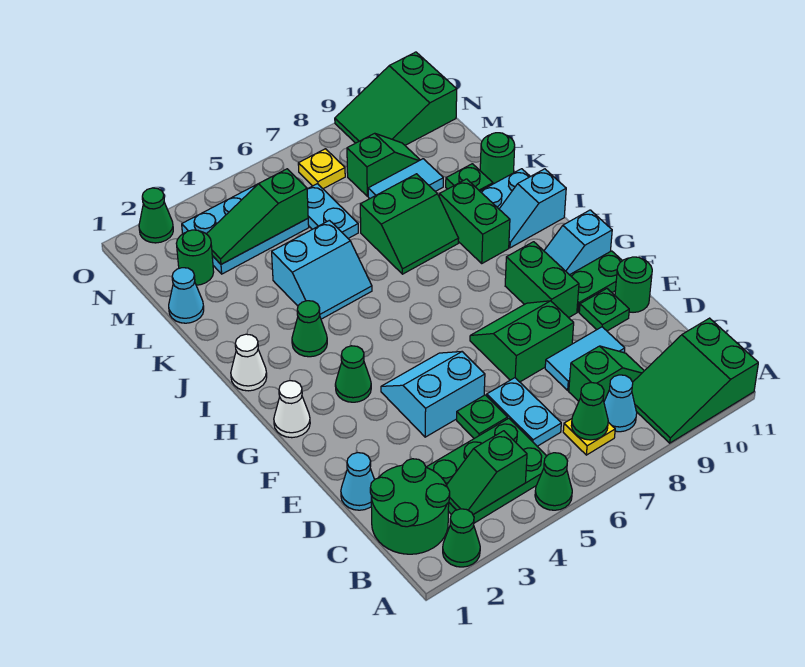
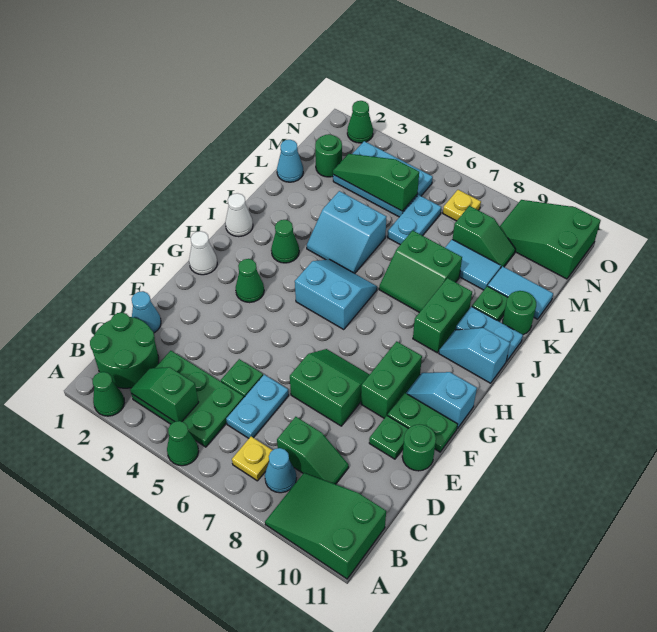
green cone B7 level 2 -> none
cyan tile D8:D9 level 1 -> cyan tile L10:L11 level 1
cyan slope E4:F5 level 1 top E -> cyan slope H5:I6 level 1 top H

